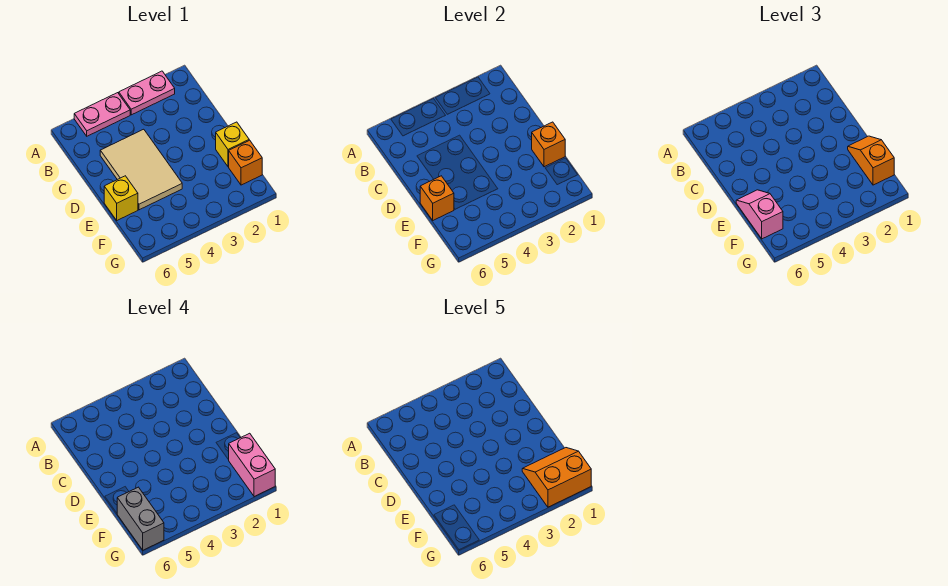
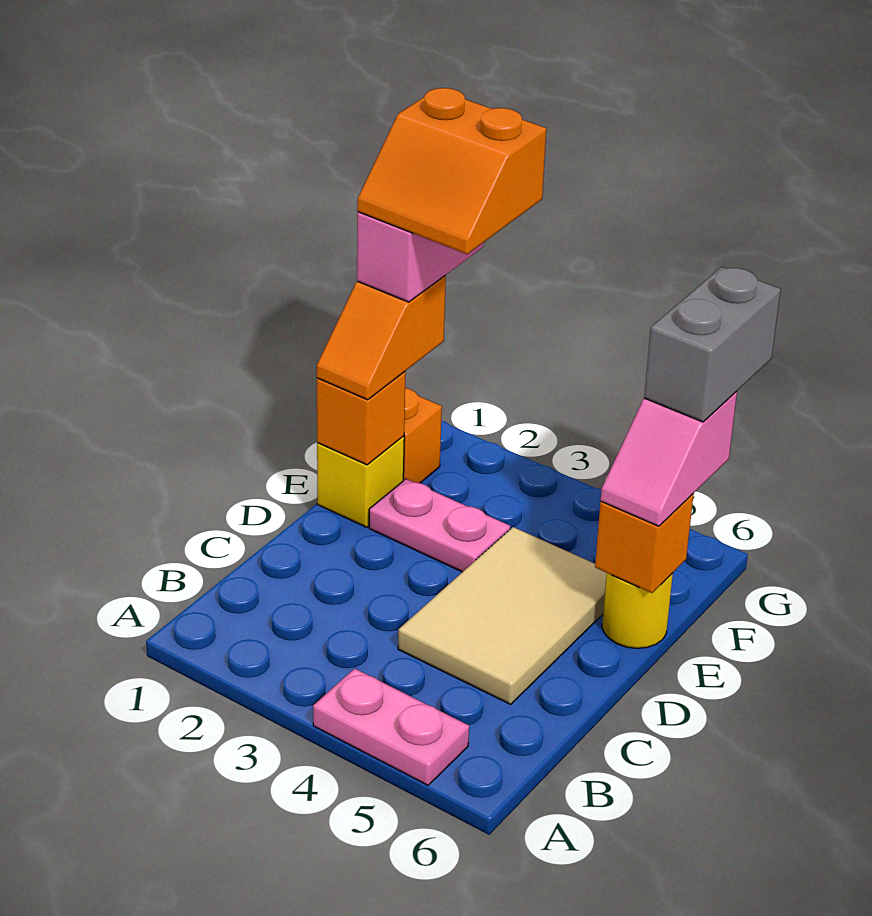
pink plate A2:A3 level 1 -> pink plate E2:E3 level 1
yellow brick E6 level 1 -> yellow round brick E6 level 1

